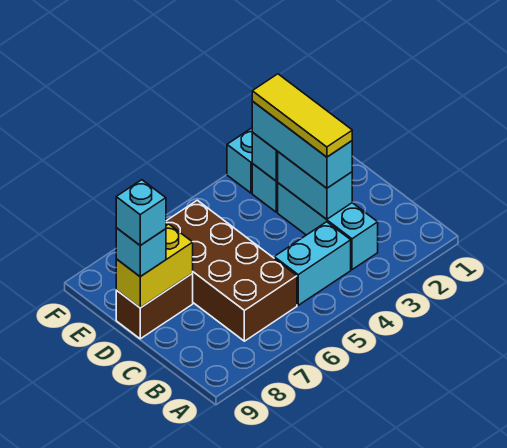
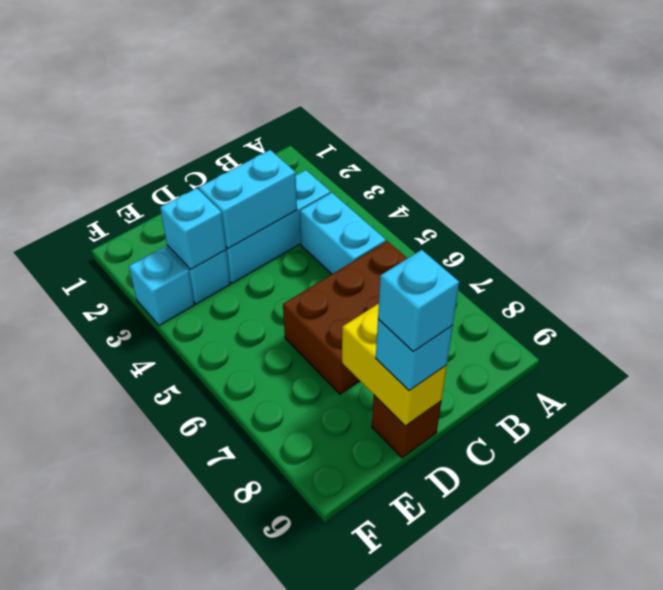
brown brick B6:E7 level 1 -> brown brick B6:D7 level 1
cyan brick C3:E3 level 3 -> none
yellow tile C3:E3 level 4 -> none
brown brick D8:D9 level 1 -> brown brick D9 level 1

